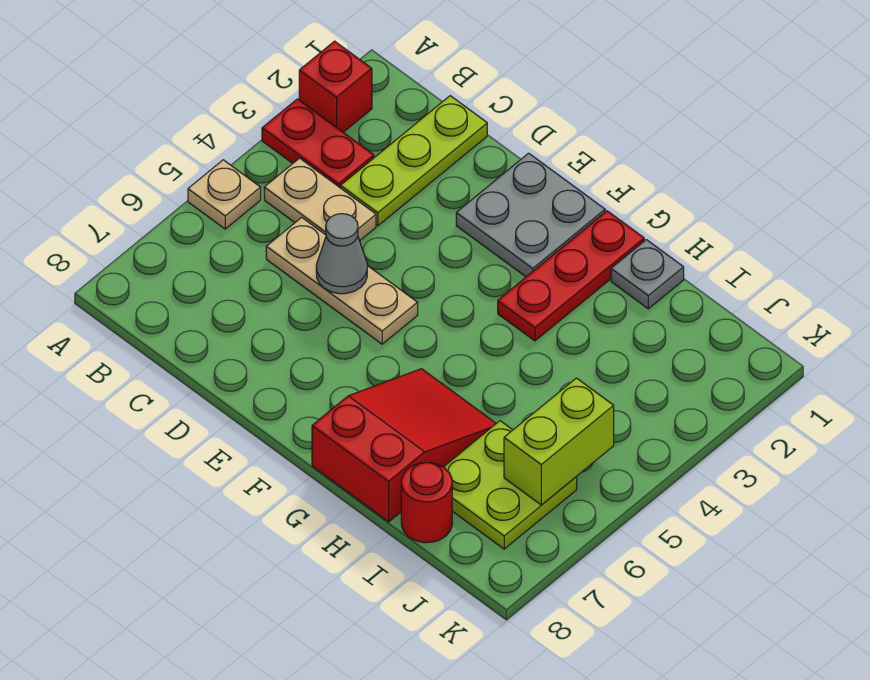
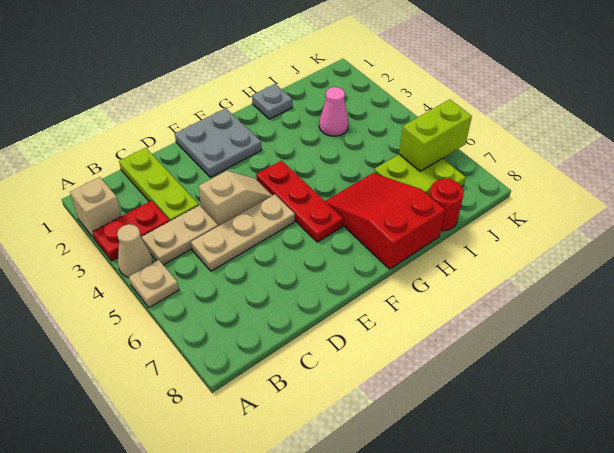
red brick A2 level 1 -> tan brick A2 level 1
none -> tan cone A4 level 1
none -> tan slope D4:E4 level 1 top D
grey cone D5 level 2 -> none
red plate G1:G3 level 1 -> red plate F4:F6 level 1
none -> pink cone I3 level 1
lime brick J5:J6 level 2 -> lime brick J6:K6 level 2

